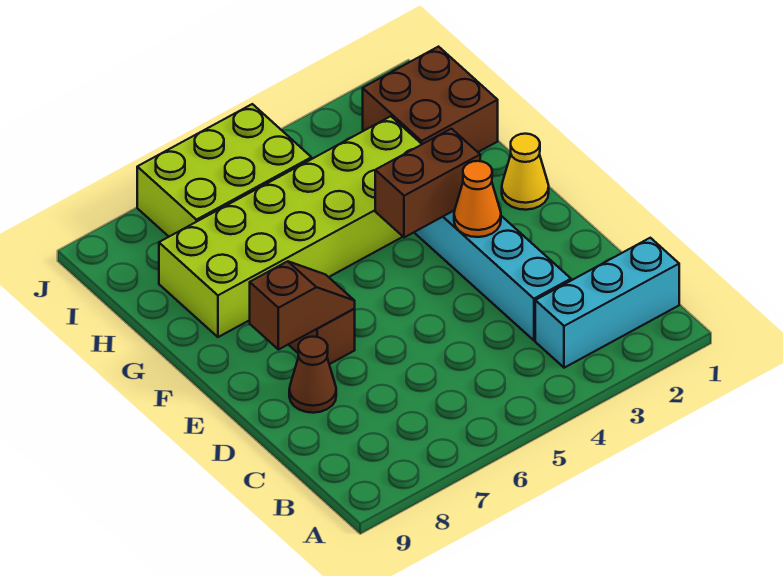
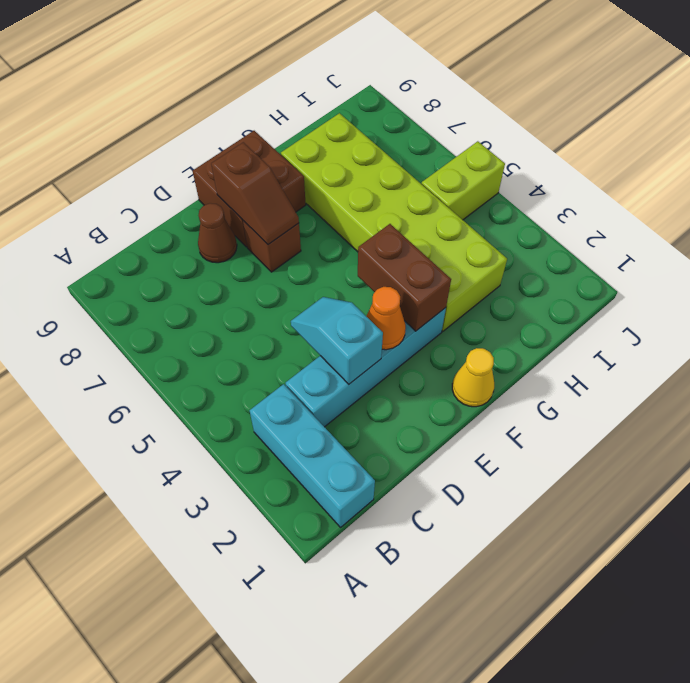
none -> cyan slope D3:D4 level 2 top 3
brown brick H1:I2 level 1 -> brown brick E8:F9 level 1
lime brick I5:J7 level 1 -> lime brick I5:J5 level 1

